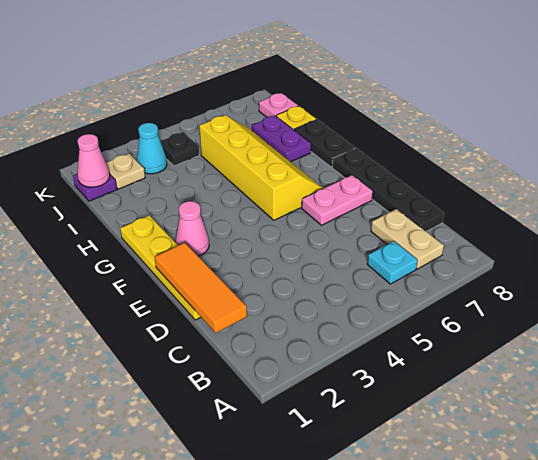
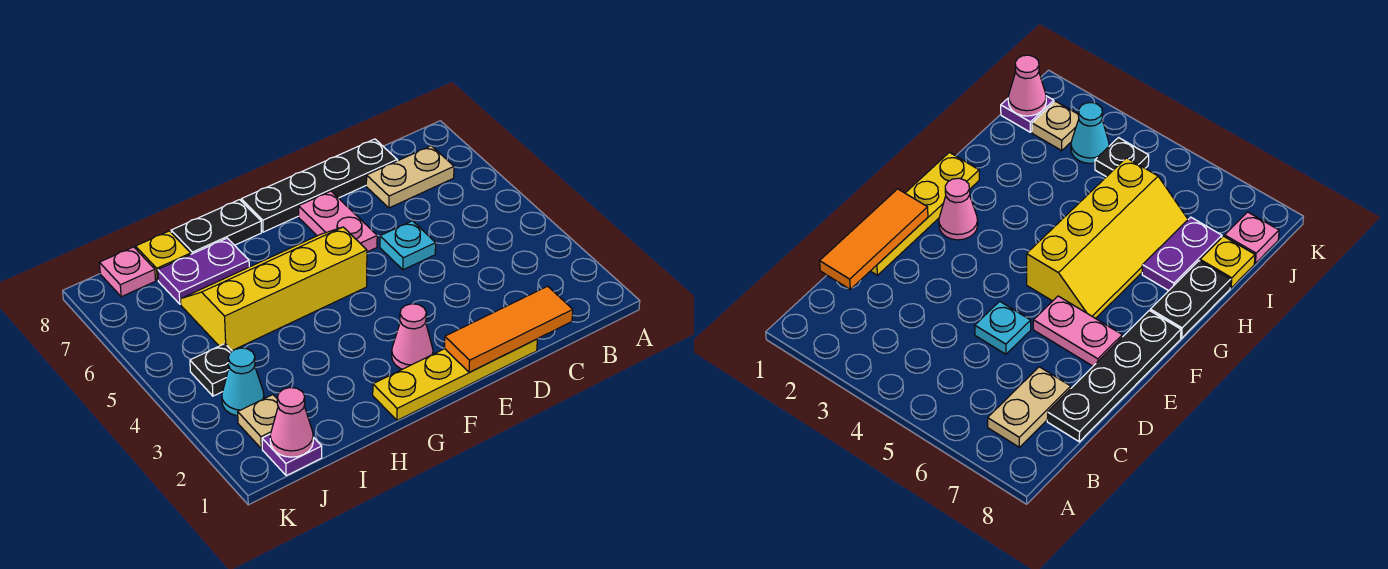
cyan plate B6 level 1 -> cyan plate D5 level 1

